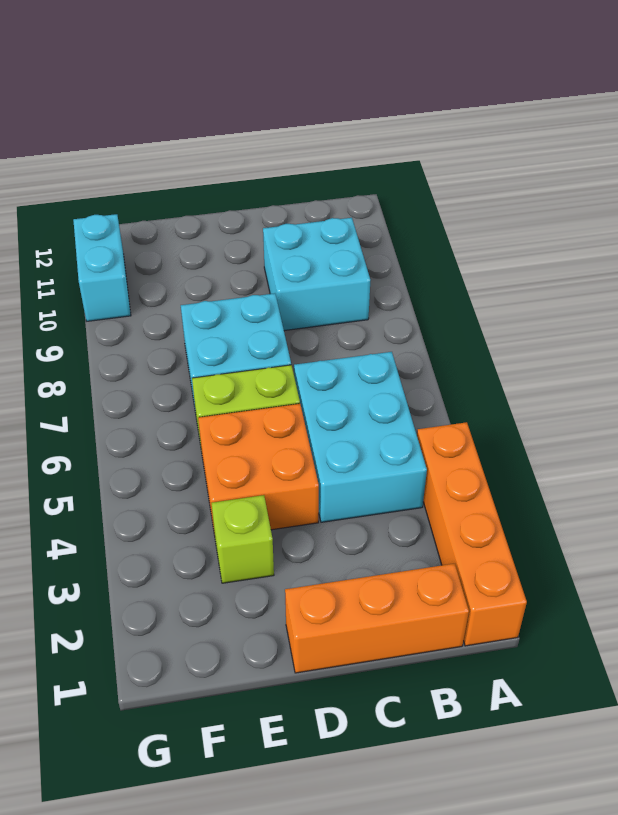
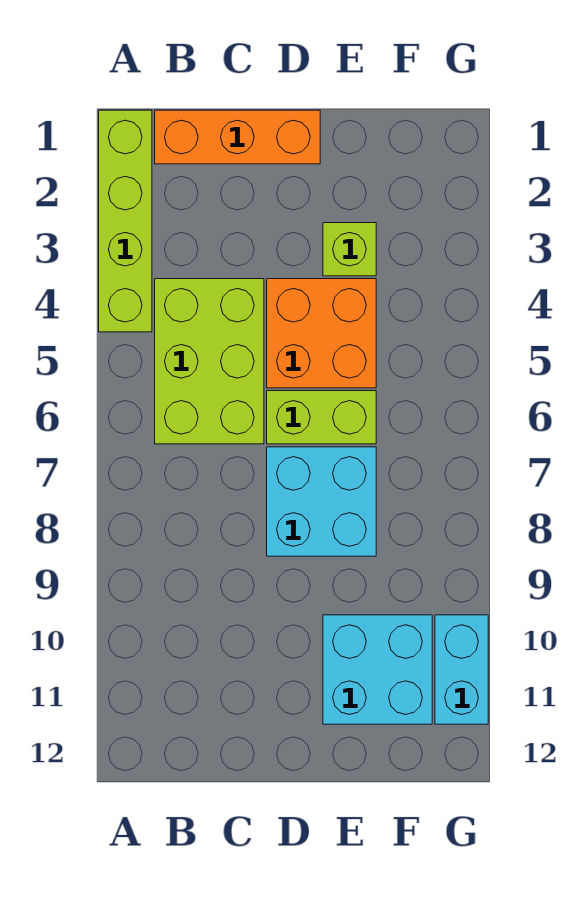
orange brick A1:A4 level 1 -> lime brick A1:A4 level 1
cyan brick B4:C6 level 1 -> lime brick B4:C6 level 1
cyan brick B9:C10 level 1 -> cyan brick E10:F11 level 1

